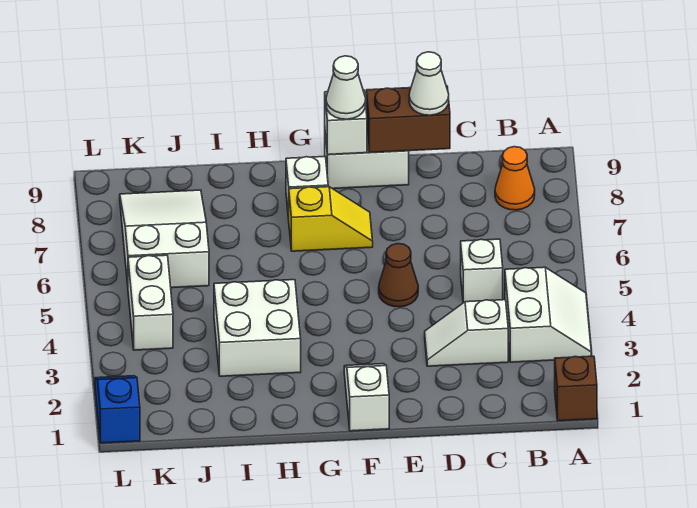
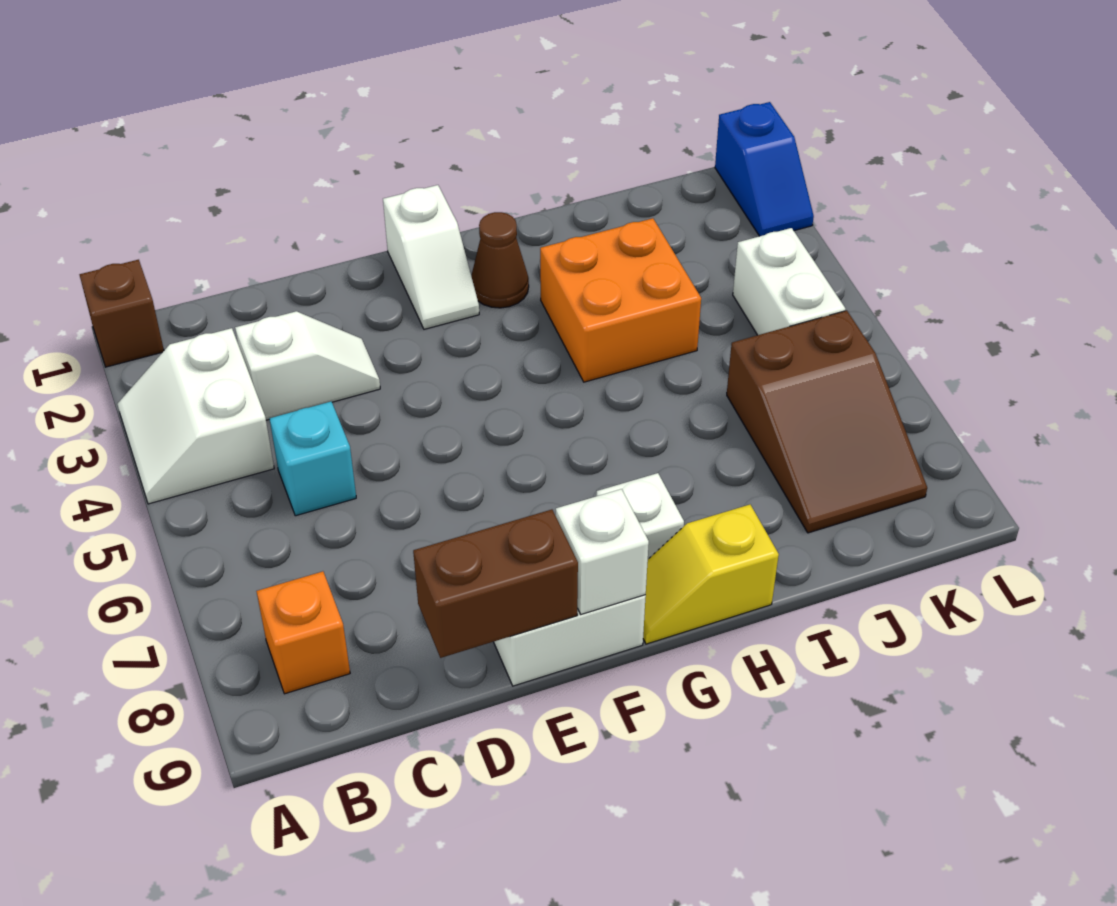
orange cone B8 level 1 -> orange brick B8 level 1
white brick C5 level 1 -> cyan brick C5 level 1
white cone D9 level 3 -> none
brown cone E5 level 1 -> brown cone G2 level 1
yellow slope F7:G7 level 1 top G -> yellow slope G9:H9 level 1 top H
white cone F9 level 3 -> none
white brick H3:I4 level 1 -> orange brick H3:I4 level 1
white slope J6:K8 level 1 top 6 -> brown slope J6:K8 level 1 top 6

